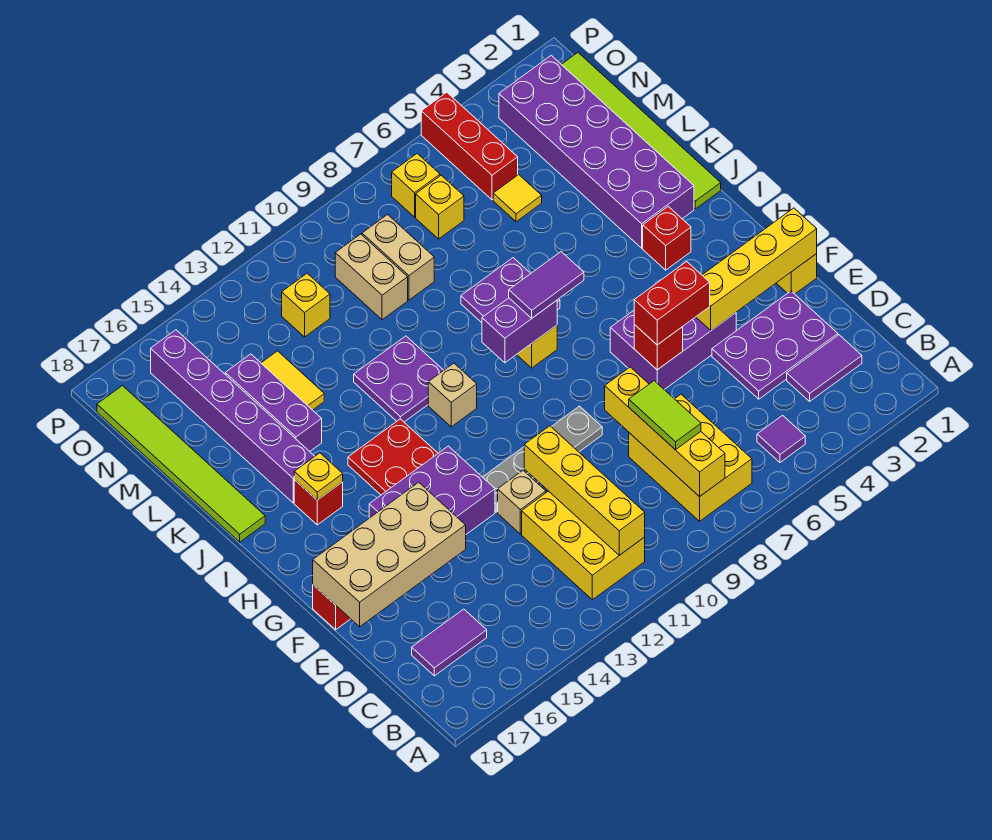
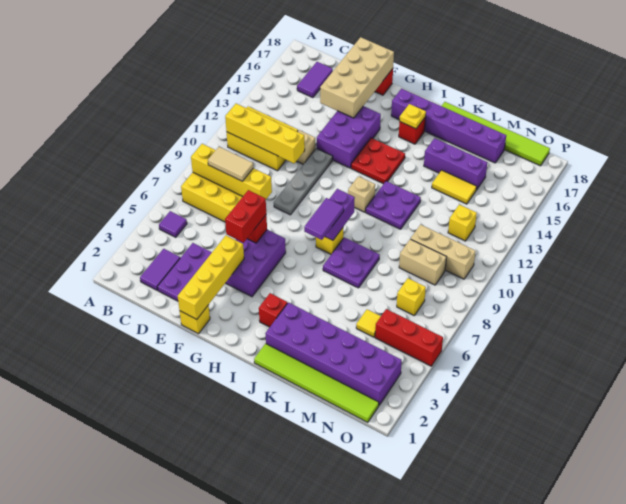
lime tile C8:D8 level 3 -> tan tile C8:D8 level 3
purple brick J16:O16 level 1 -> purple brick H17:M17 level 1
tan brick M10:N10 level 1 -> tan brick M10:O10 level 1
yellow brick O7 level 1 -> none

